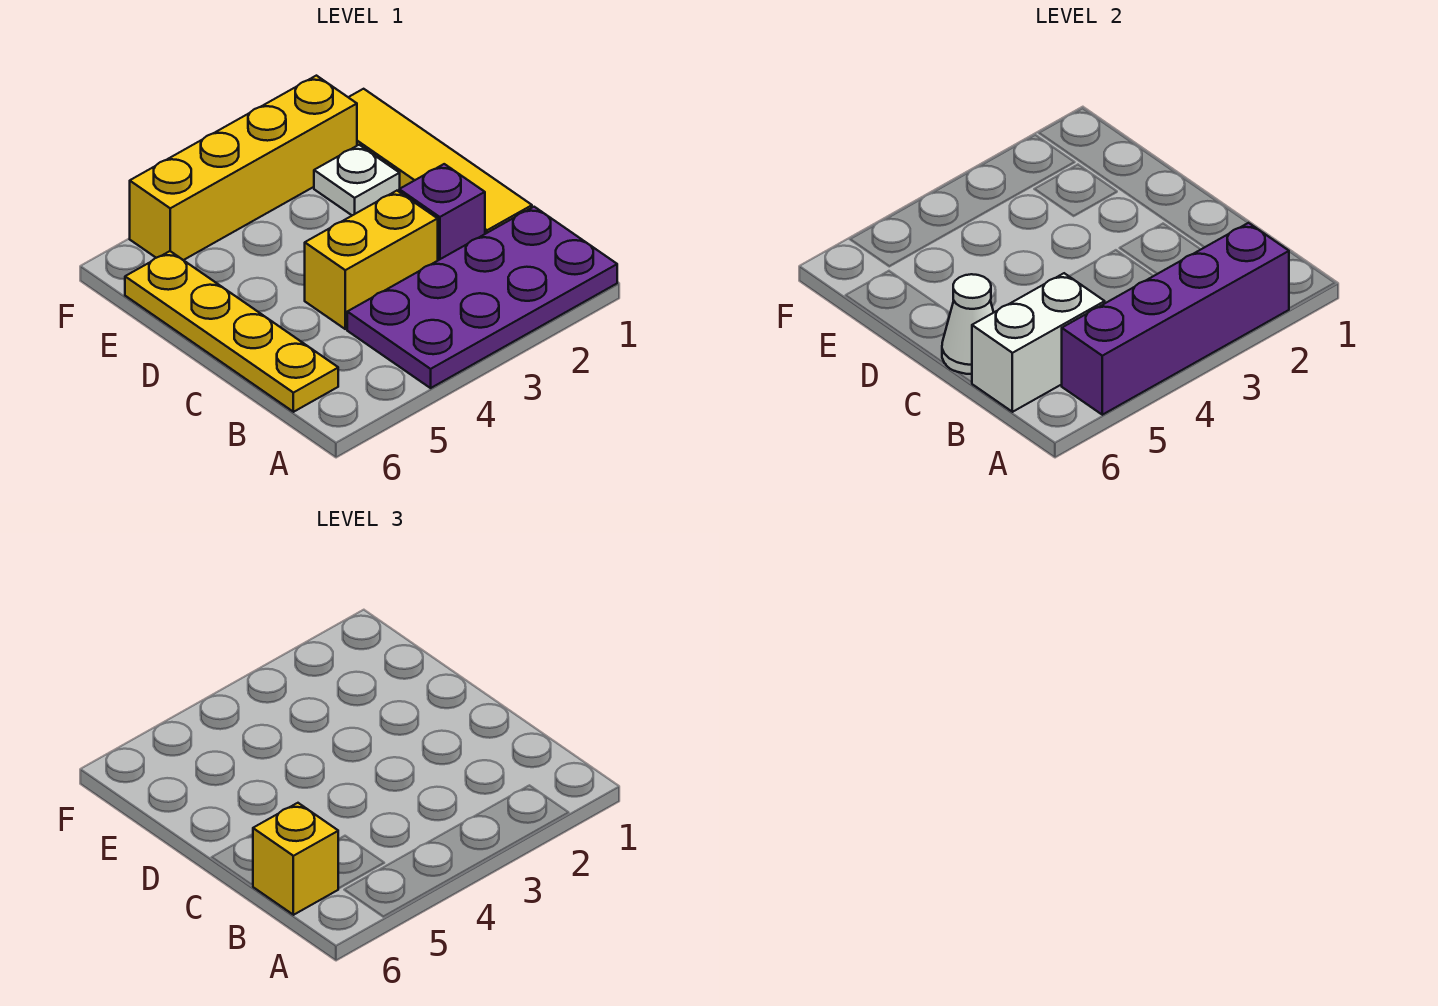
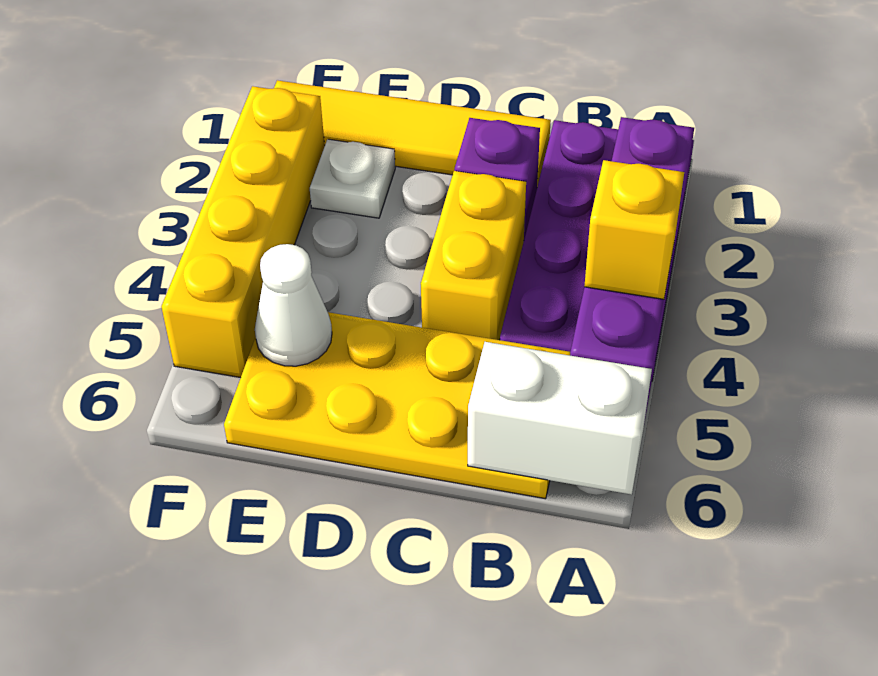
white brick B5:B6 level 2 -> white brick A6:B6 level 2
yellow plate B6:E6 level 1 -> yellow plate B5:E6 level 1
yellow brick B6 level 3 -> yellow brick A4 level 3
white cone C6 level 2 -> white cone E5 level 2

